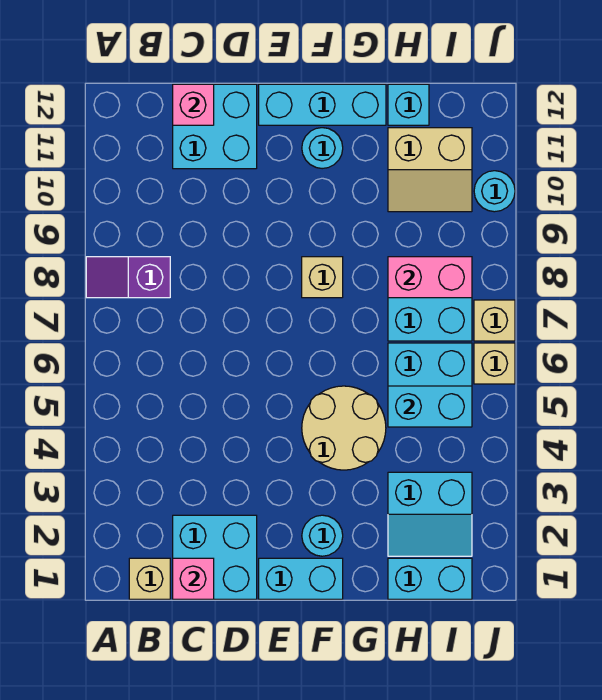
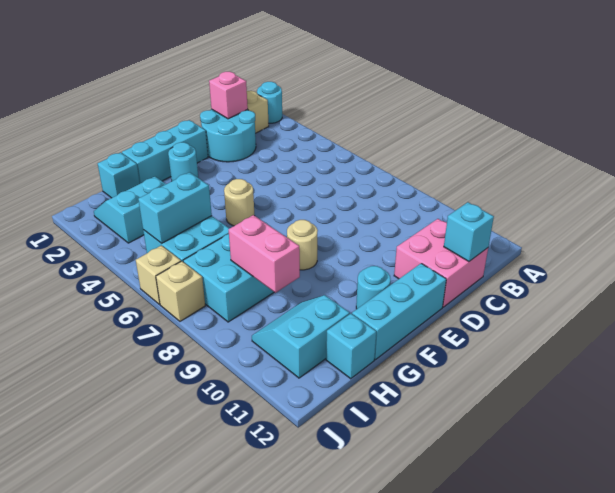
purple slope A8:B8 level 1 top B -> none
cyan brick C1:D2 level 1 -> cyan round brick C1:D2 level 1
cyan brick C11:D12 level 1 -> pink brick C11:D12 level 1
pink brick C12 level 2 -> cyan brick C12 level 2
cyan brick E1:F1 level 1 -> cyan brick E1:G1 level 1
tan round brick F4:G5 level 1 -> tan round brick F5 level 1
tan brick F8 level 1 -> tan round brick F8 level 1
cyan brick H1:I1 level 1 -> cyan brick H1 level 1
pink brick H8:I8 level 2 -> pink brick H8:H9 level 2
tan slope H10:I11 level 1 top 11 -> cyan slope H10:I11 level 1 top 11
cyan round brick J10 level 1 -> cyan round brick A1 level 1

